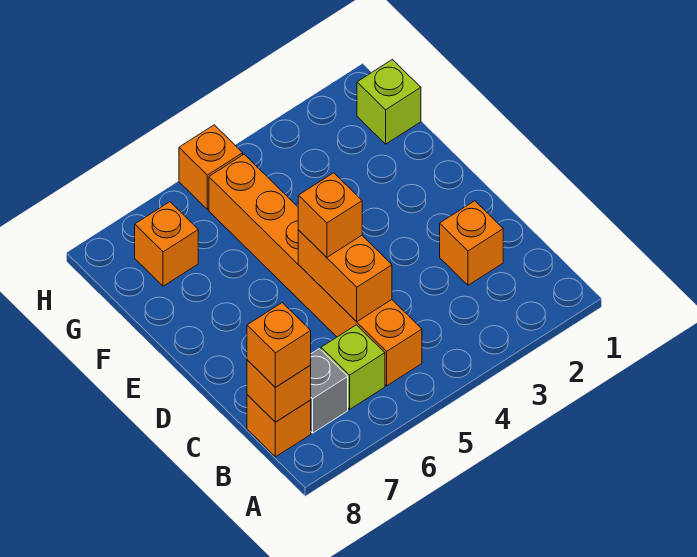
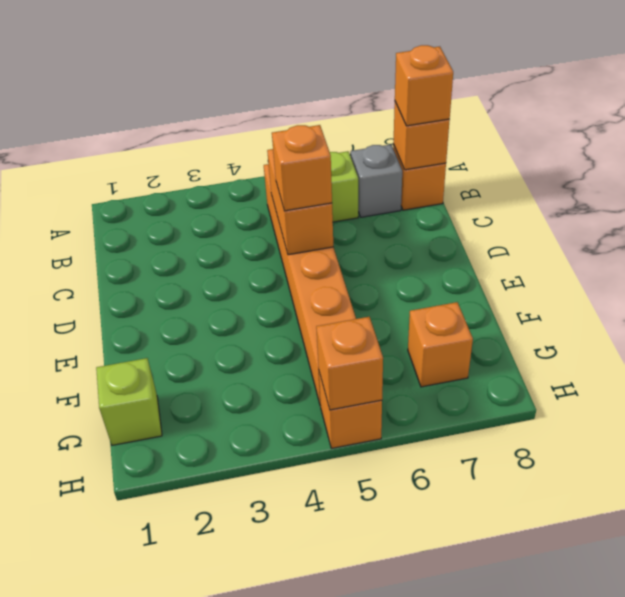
orange brick C2 level 1 -> orange brick H5 level 2

